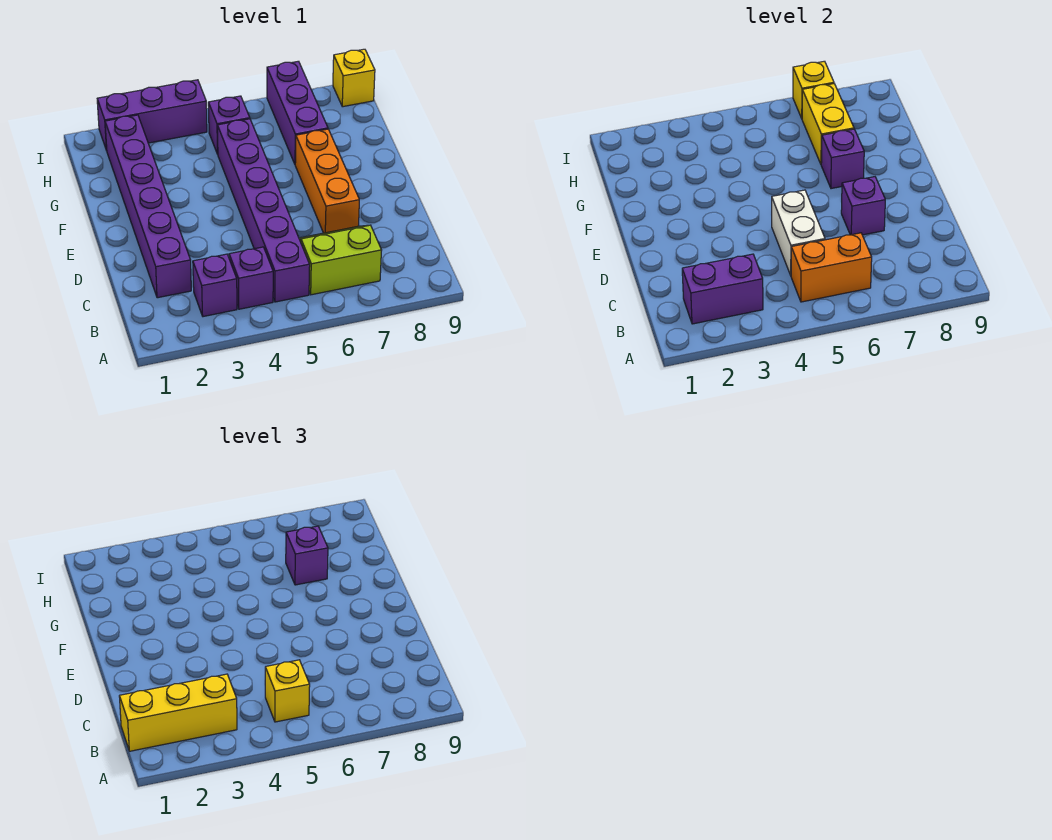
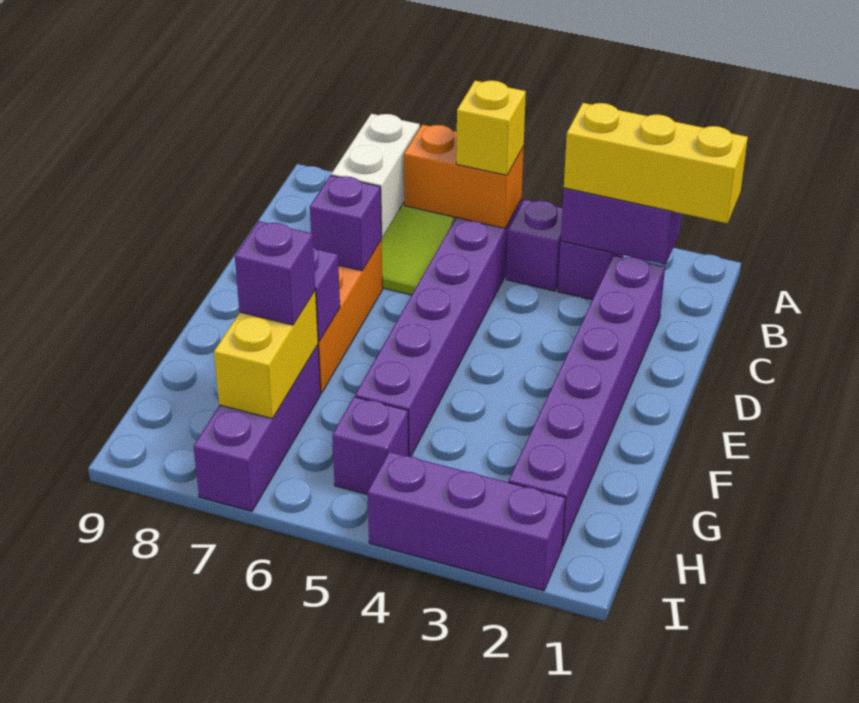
white brick C5:D5 level 2 -> white brick B7:C7 level 2
yellow brick I7 level 2 -> none
yellow brick I9 level 1 -> none

